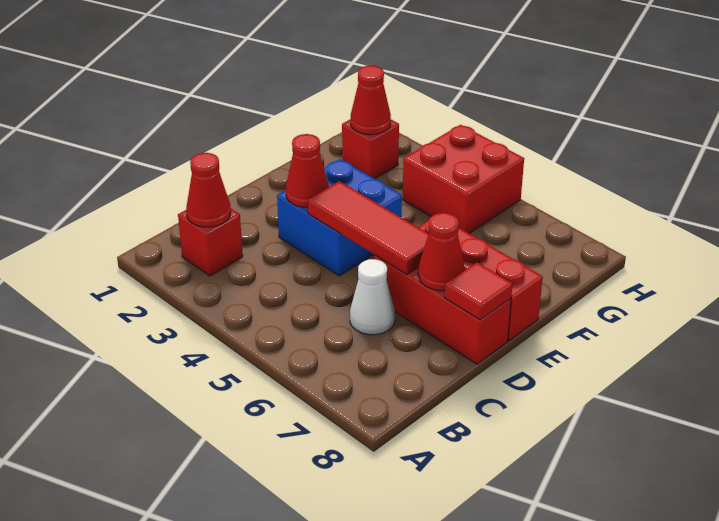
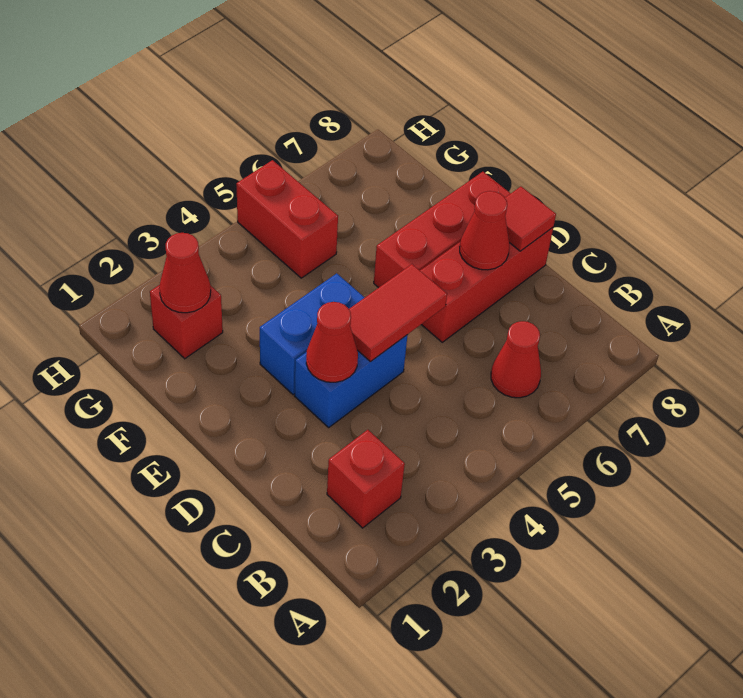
red cone B2 level 2 -> red cone B6 level 1
white cone C6 level 1 -> none
red tile D4:D6 level 2 -> red tile D4:D5 level 2
red brick G4:H5 level 1 -> red brick G5:H5 level 1

